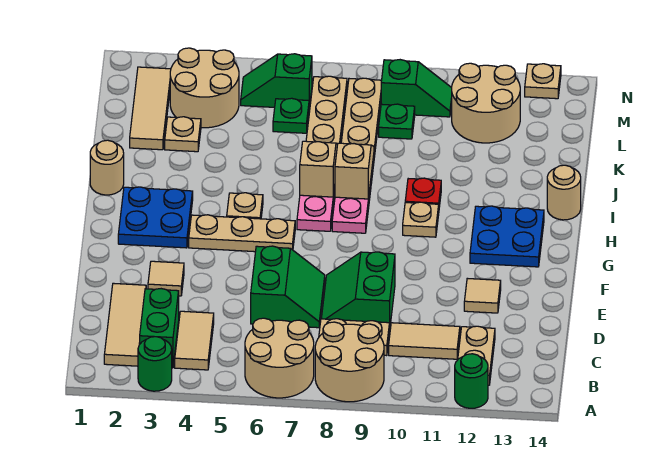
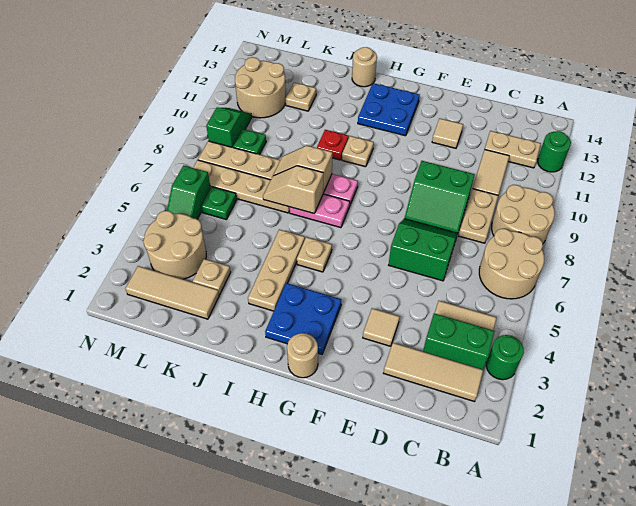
tan plate G4:G6 level 1 -> tan plate I3:I5 level 1
tan round brick I1 level 1 -> tan round brick G1 level 1
tan plate N13 level 1 -> tan plate K12 level 1

